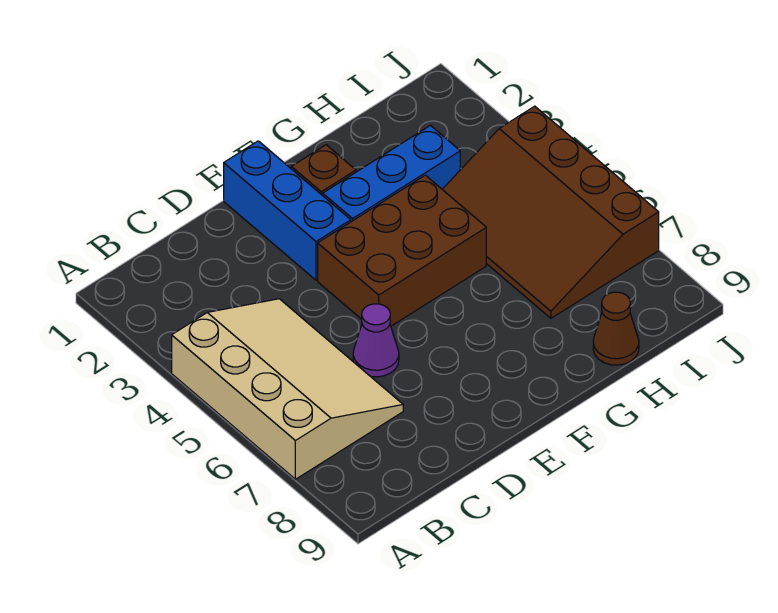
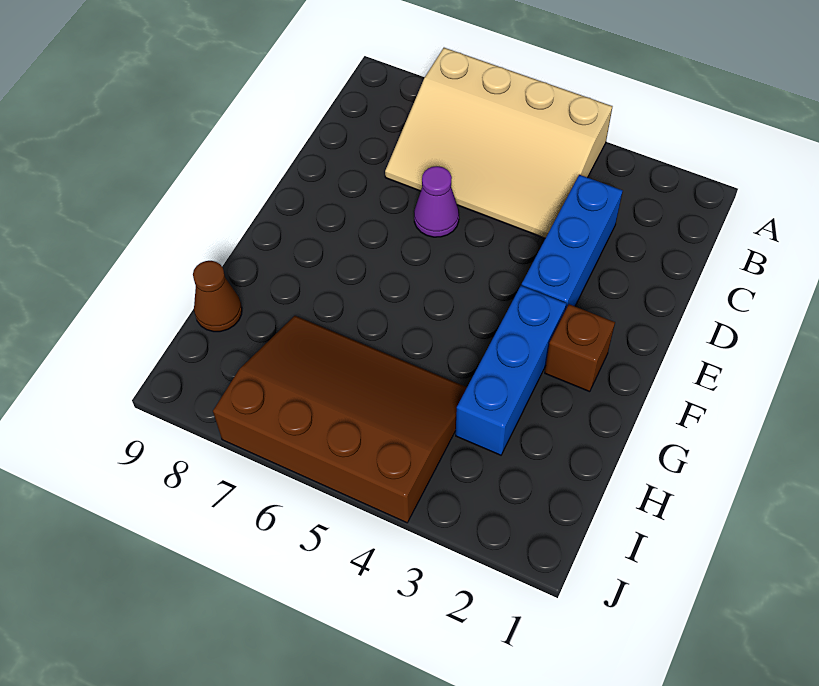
blue brick E1:E3 level 1 -> blue brick C3:E3 level 1
brown brick E4:G5 level 1 -> none

